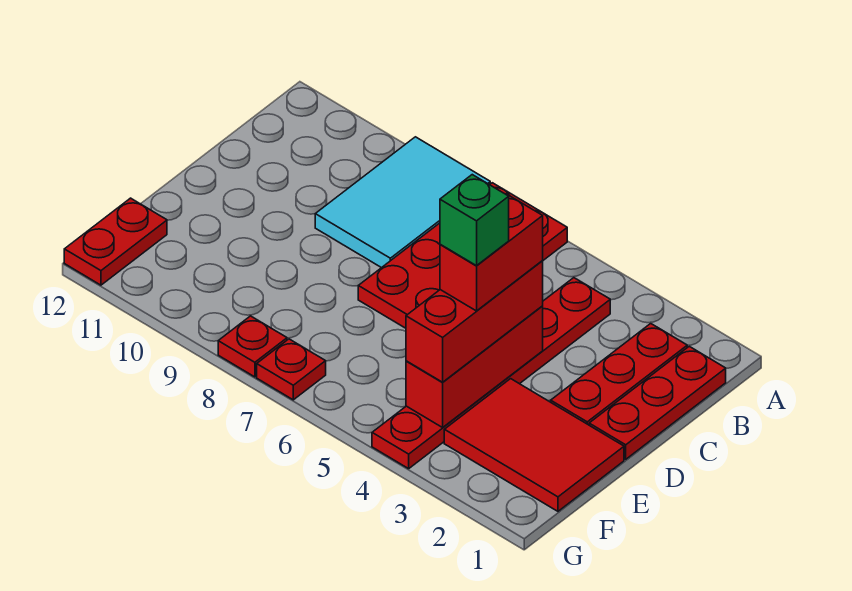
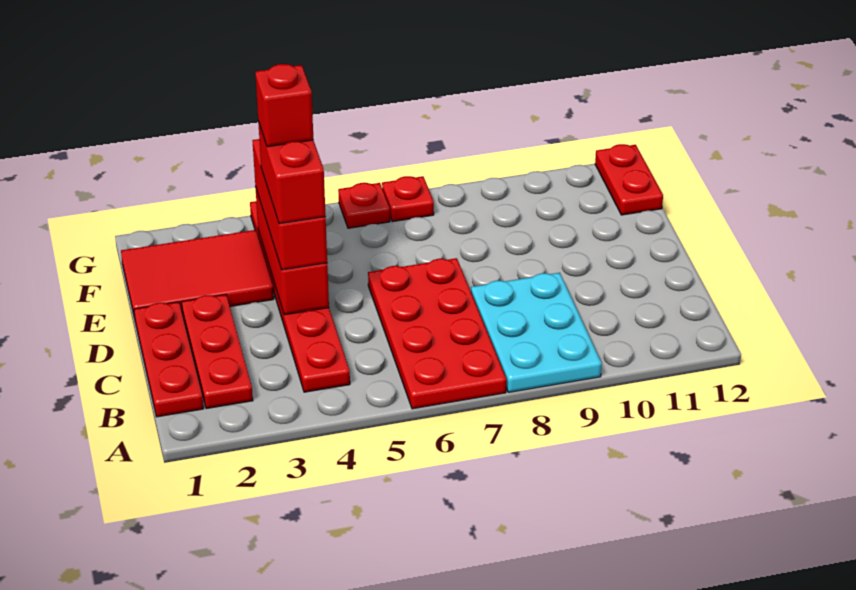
cyan tile A8:C9 level 1 -> cyan plate A8:C9 level 1
green brick E4 level 5 -> red brick E4 level 5
red plate G8 level 1 -> red plate G6 level 1

